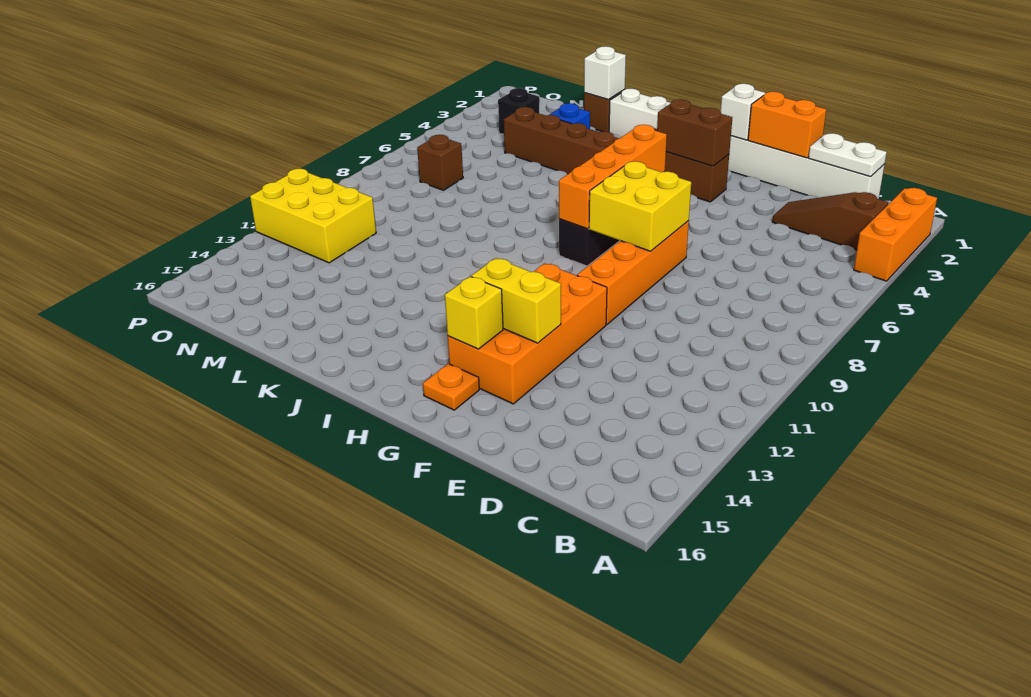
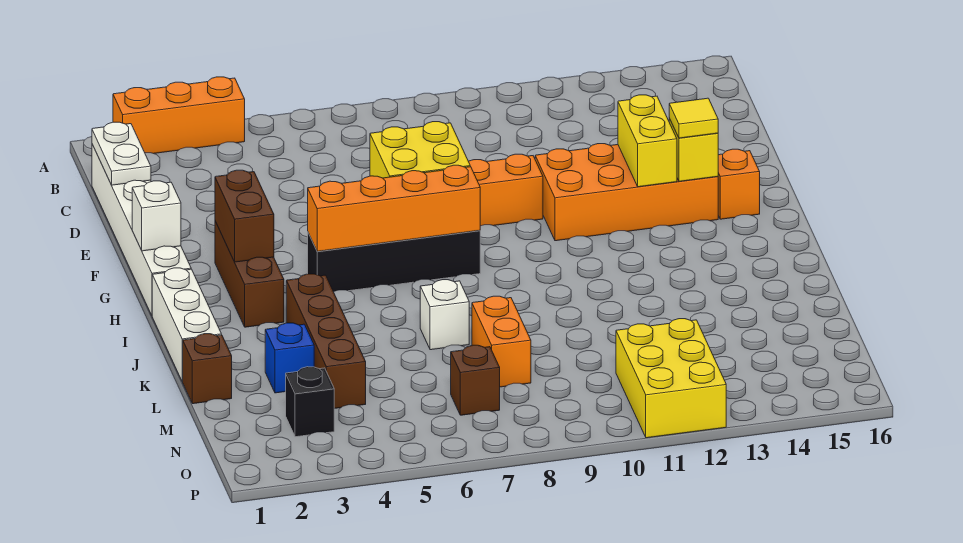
brown slope B3:D3 level 1 top B -> none
orange brick E1:F1 level 2 -> orange brick L8:M8 level 1
none -> yellow tile G14 level 3
orange plate G15 level 1 -> orange brick G15 level 1
white brick L1 level 2 -> white brick K7 level 1

